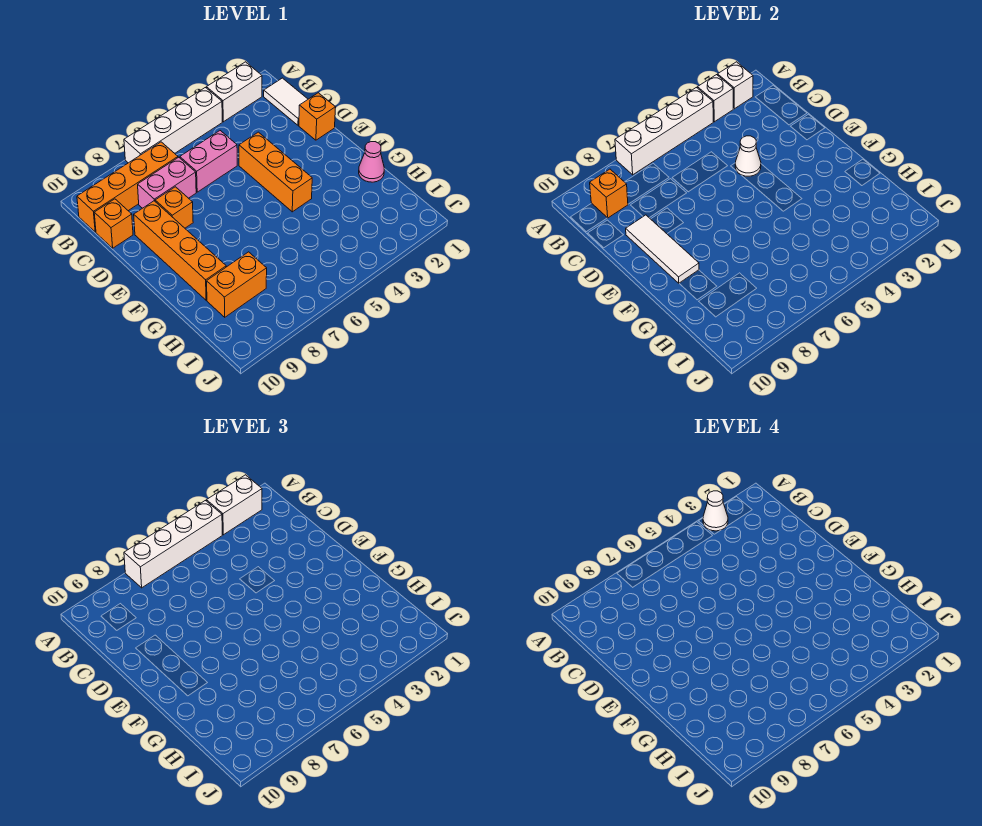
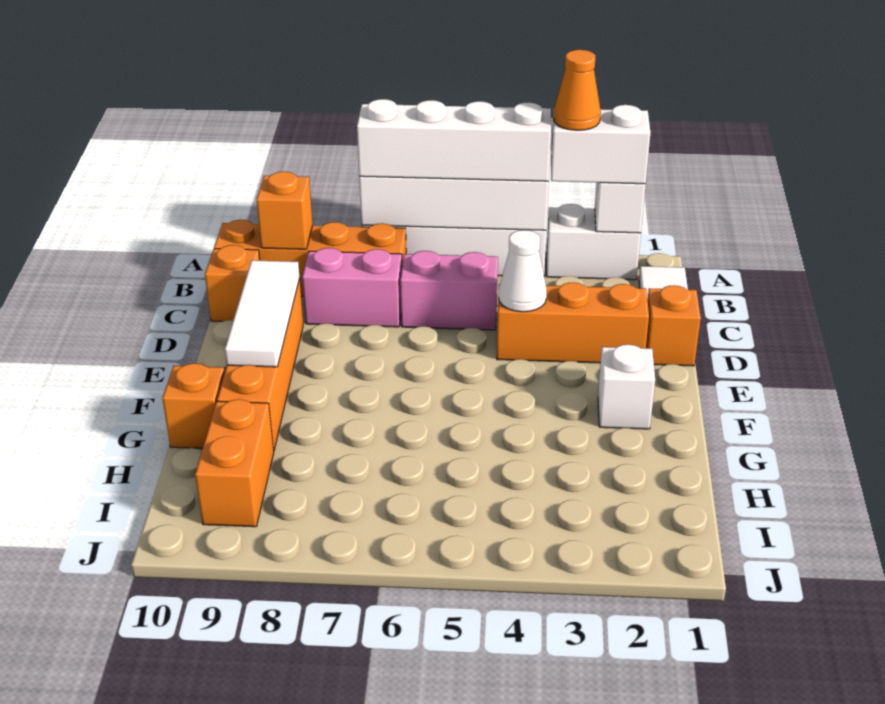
white brick A3 level 2 -> white brick F2 level 1
white cone A3 level 4 -> orange cone A3 level 4
orange brick D4:F4 level 1 -> orange brick D2:D4 level 1
orange brick D8 level 1 -> orange brick G10 level 1
pink cone G1 level 1 -> none
orange brick H8:H9 level 1 -> orange brick H9:I9 level 1

